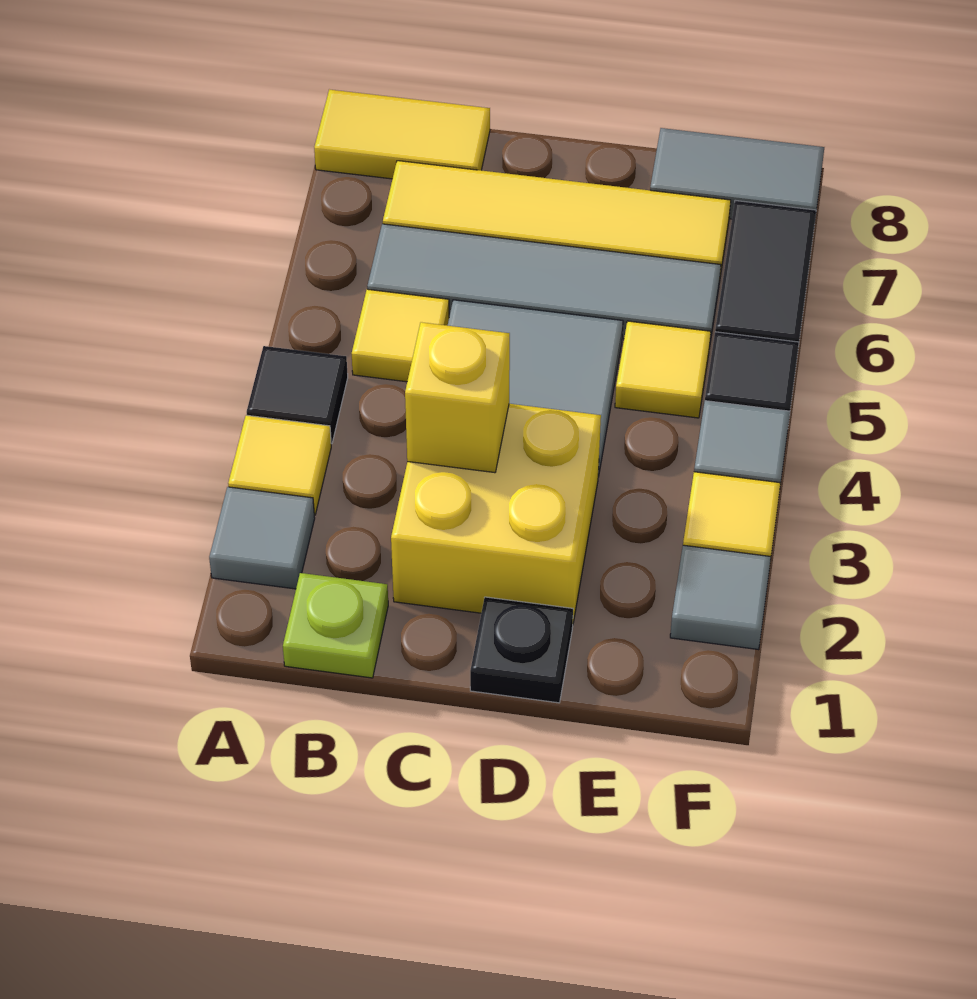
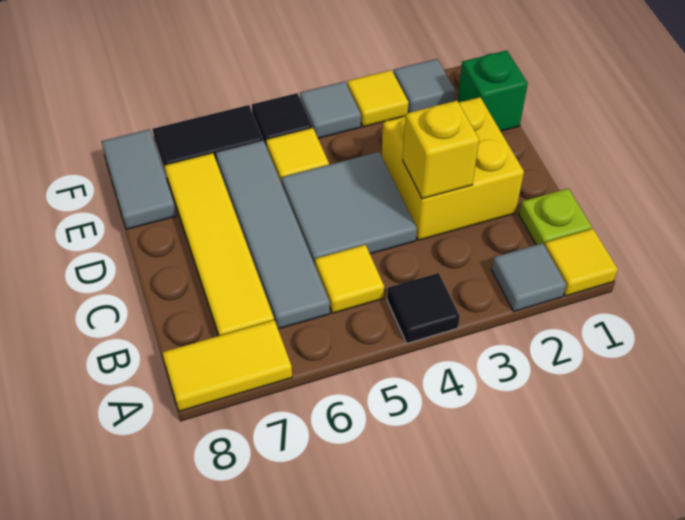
yellow tile A3 level 1 -> yellow tile A1 level 1
yellow tile A8:B8 level 1 -> yellow tile A7:A8 level 1
black plate D1 level 1 -> none
none -> green brick E1 level 1

